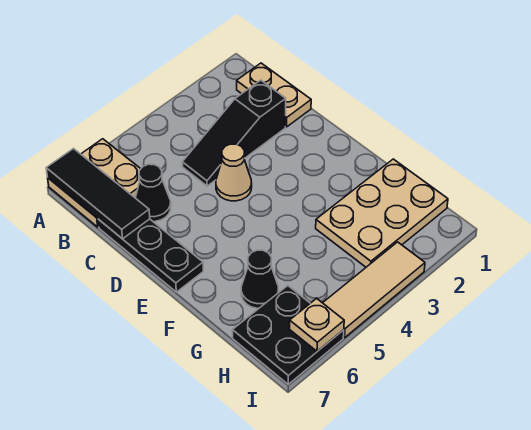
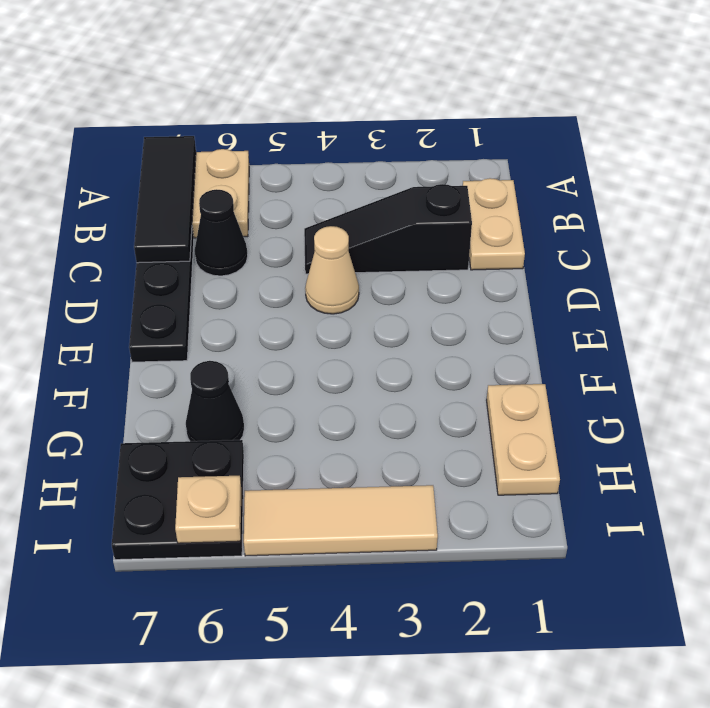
tan plate G1:H3 level 1 -> tan plate G1:H1 level 1

